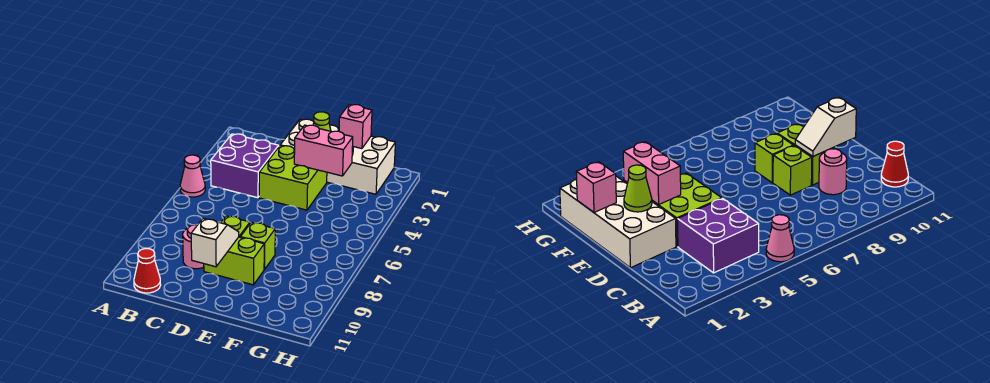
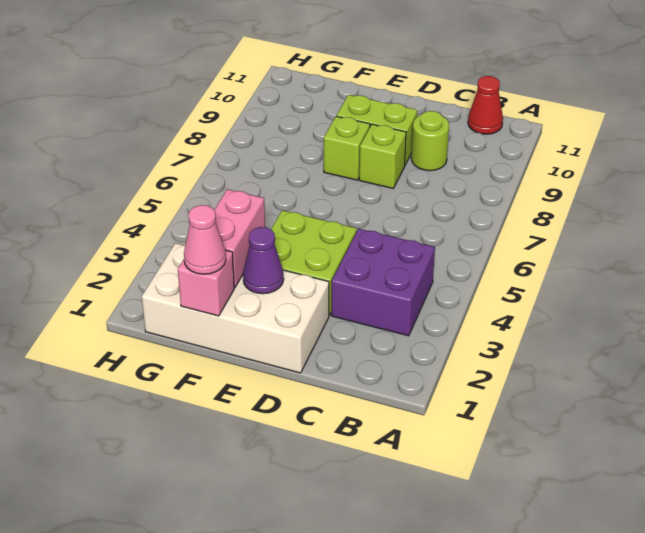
pink cone A5 level 1 -> pink cone F1 level 3
pink round brick C9 level 1 -> lime round brick C9 level 1
white slope D9:D10 level 2 top 10 -> none
lime cone E2 level 2 -> purple cone E2 level 2
pink brick E3:F3 level 2 -> pink brick F2:F3 level 2

